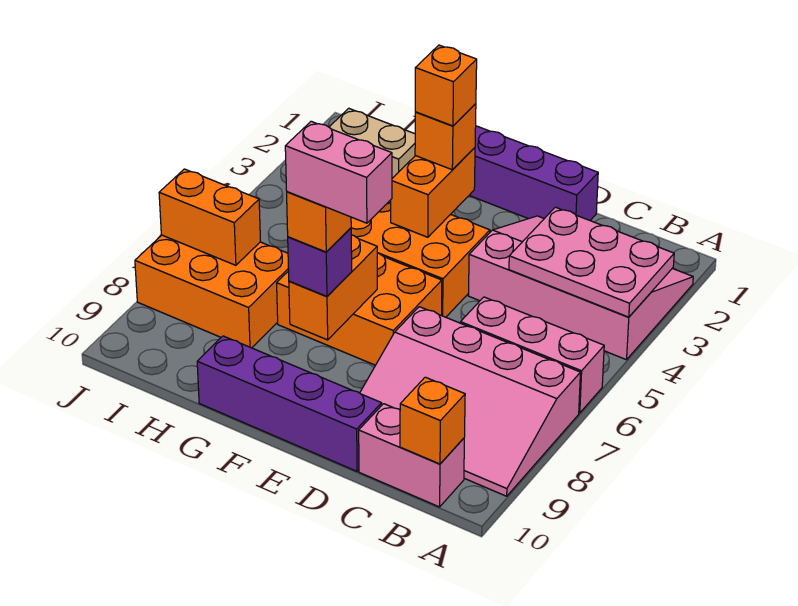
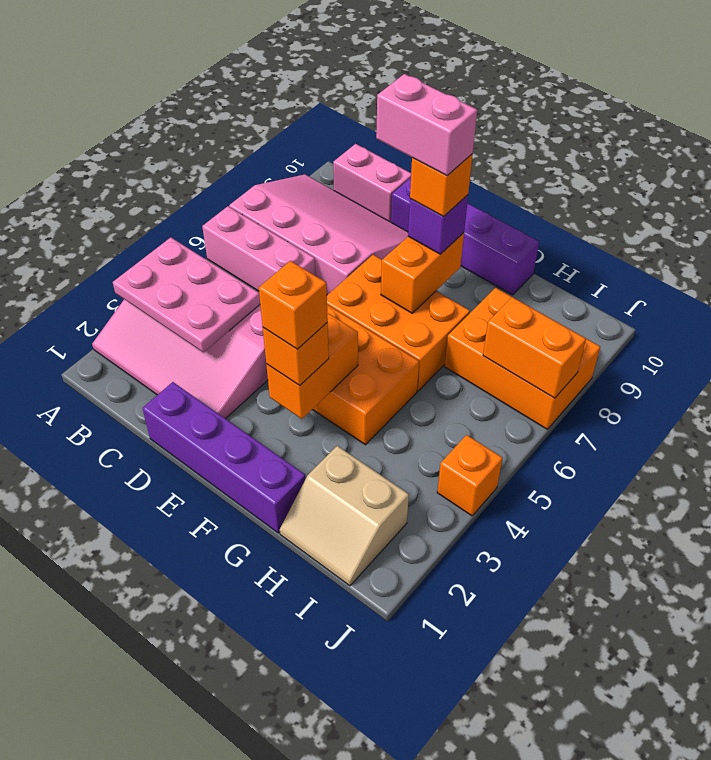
orange brick B10 level 2 -> orange brick J4 level 1

